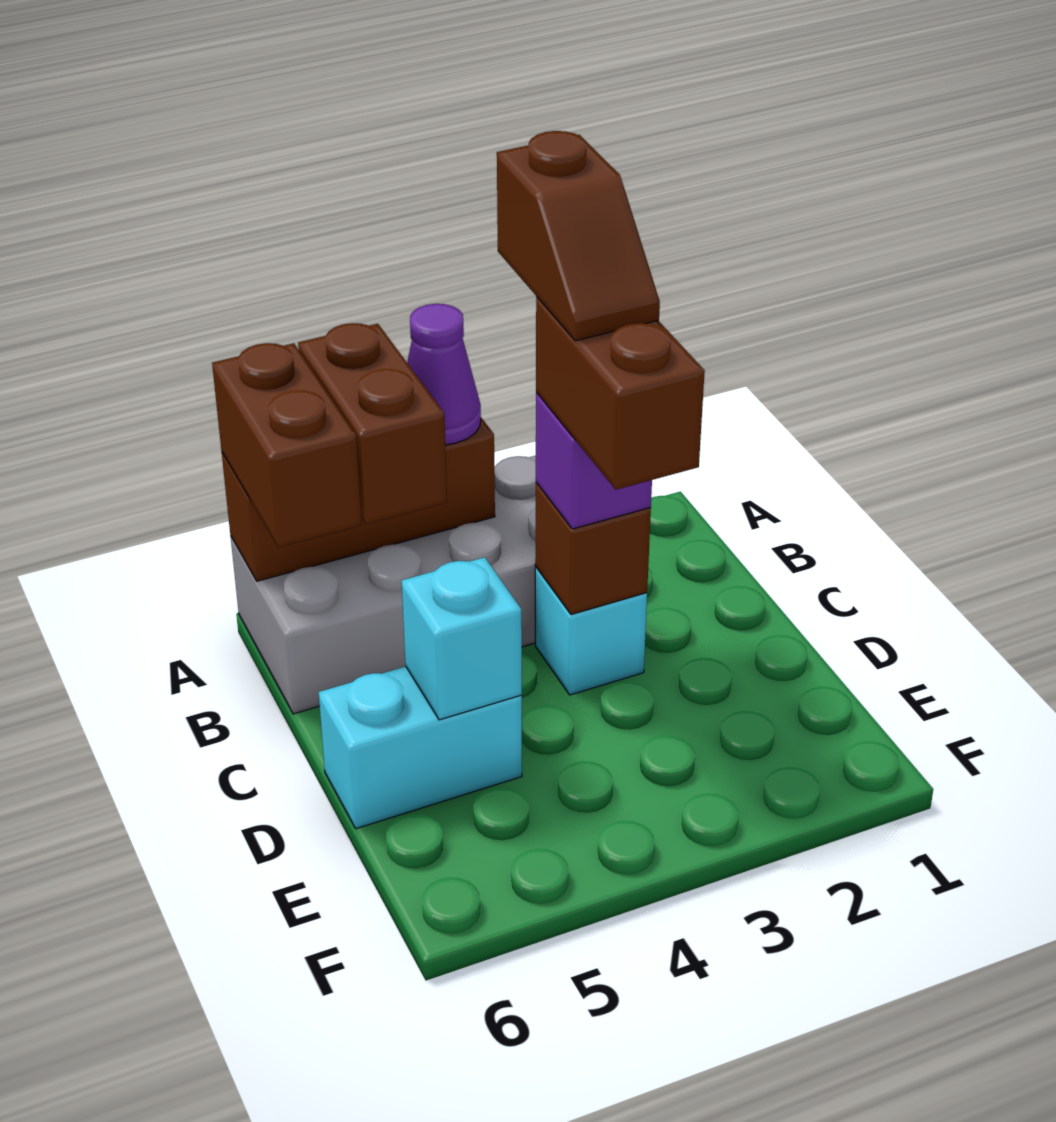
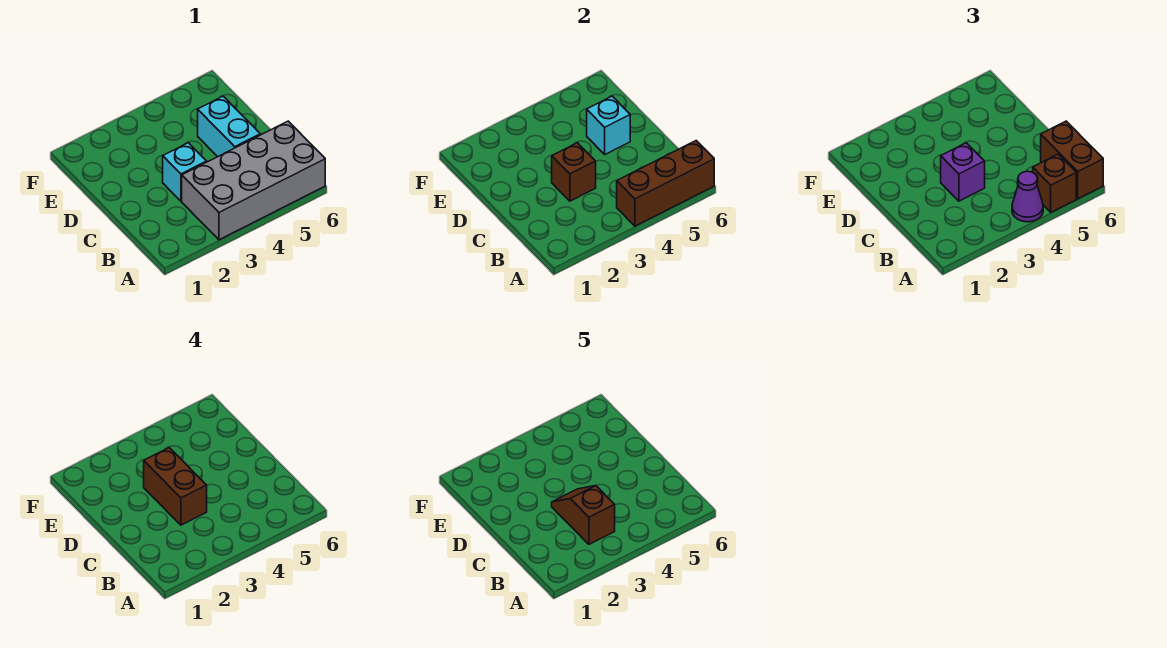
brown brick A5:B5 level 3 -> brown brick A5 level 3
cyan brick D5:D6 level 1 -> cyan brick C5:D5 level 1

